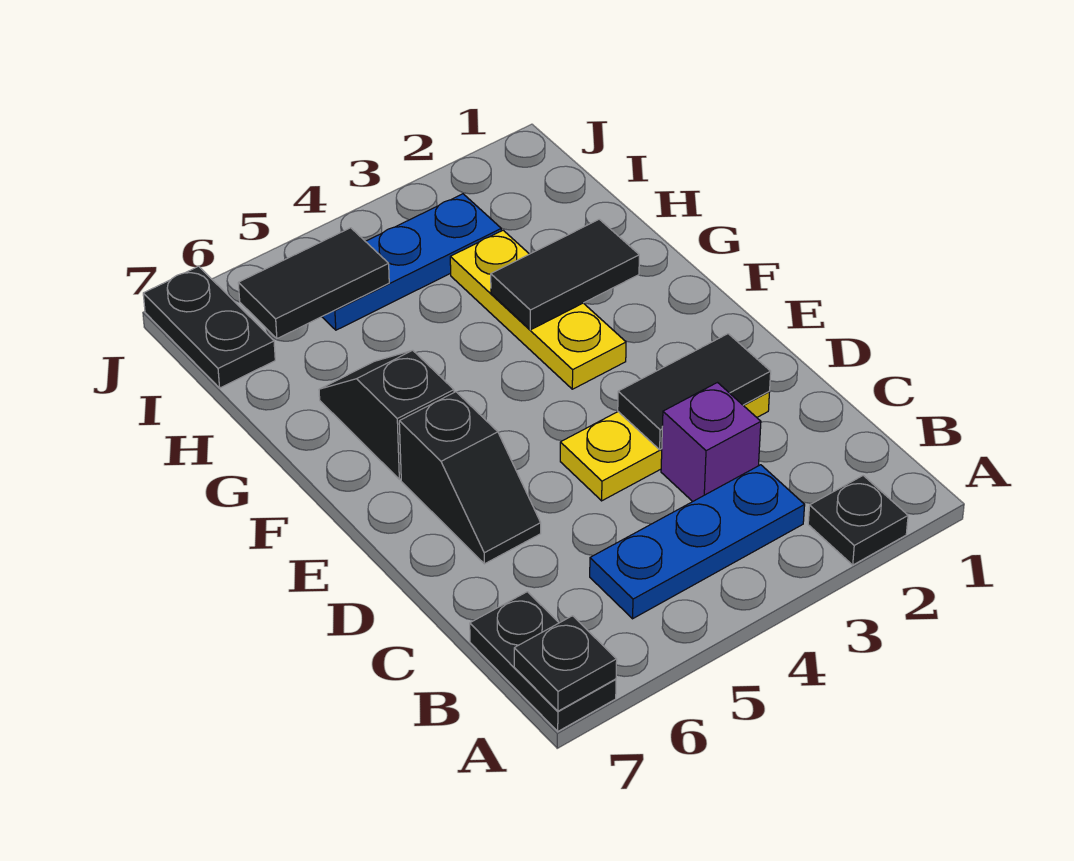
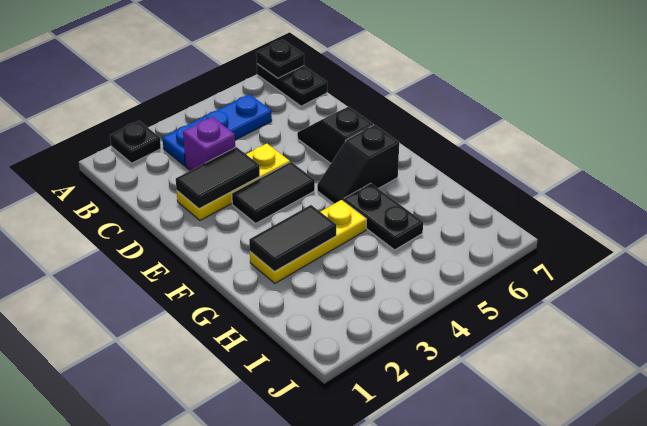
yellow plate F3:H3 level 1 -> yellow plate G2:G4 level 1
black slope F6:G6 level 1 top F -> black slope F5:F6 level 1 top 6
blue plate I3:I5 level 1 -> none
black tile I5:I6 level 2 -> black tile E3:E4 level 1
black plate I7:J7 level 1 -> black plate G5:H5 level 1

